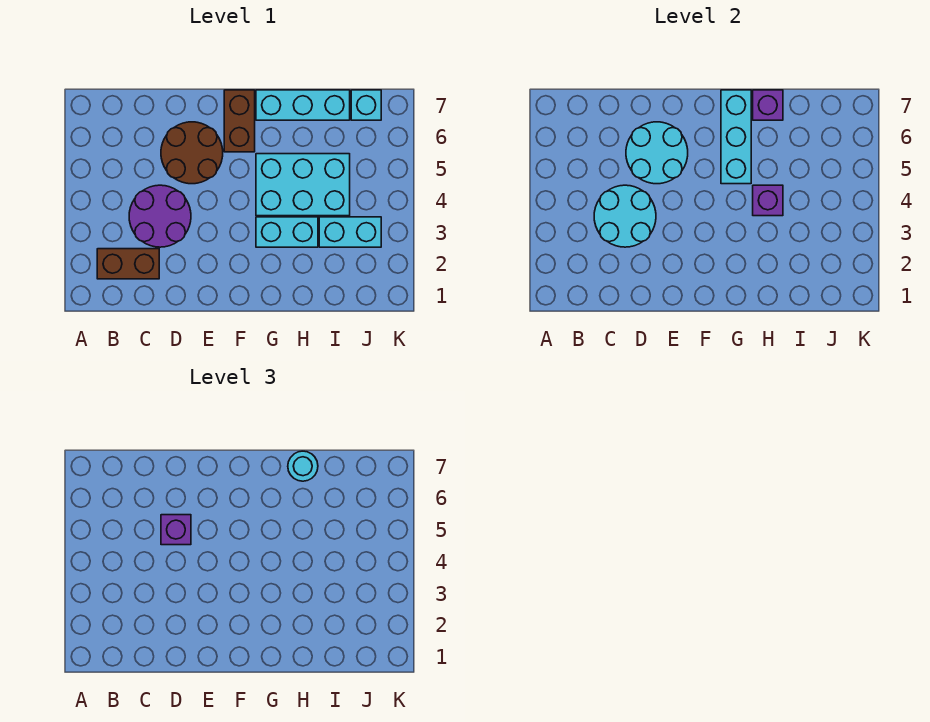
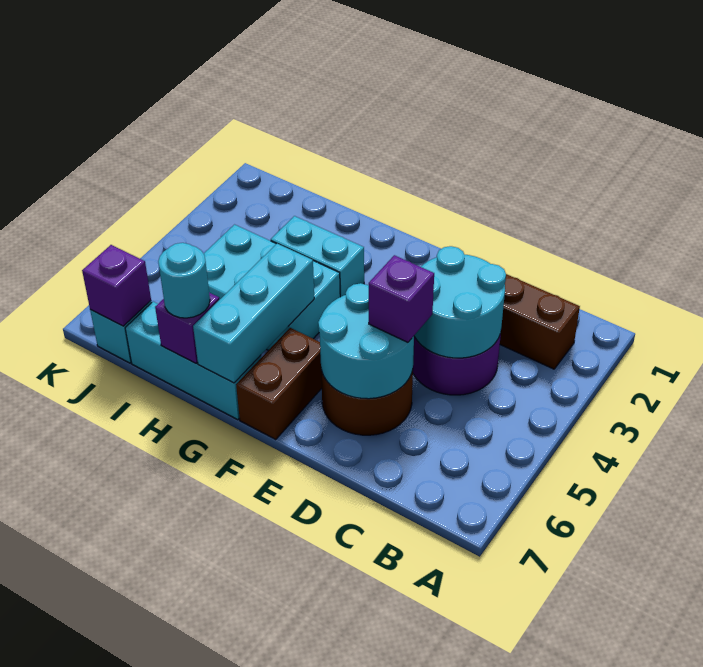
purple brick H4 level 2 -> purple brick J7 level 2
cyan brick I3:J3 level 1 -> none

